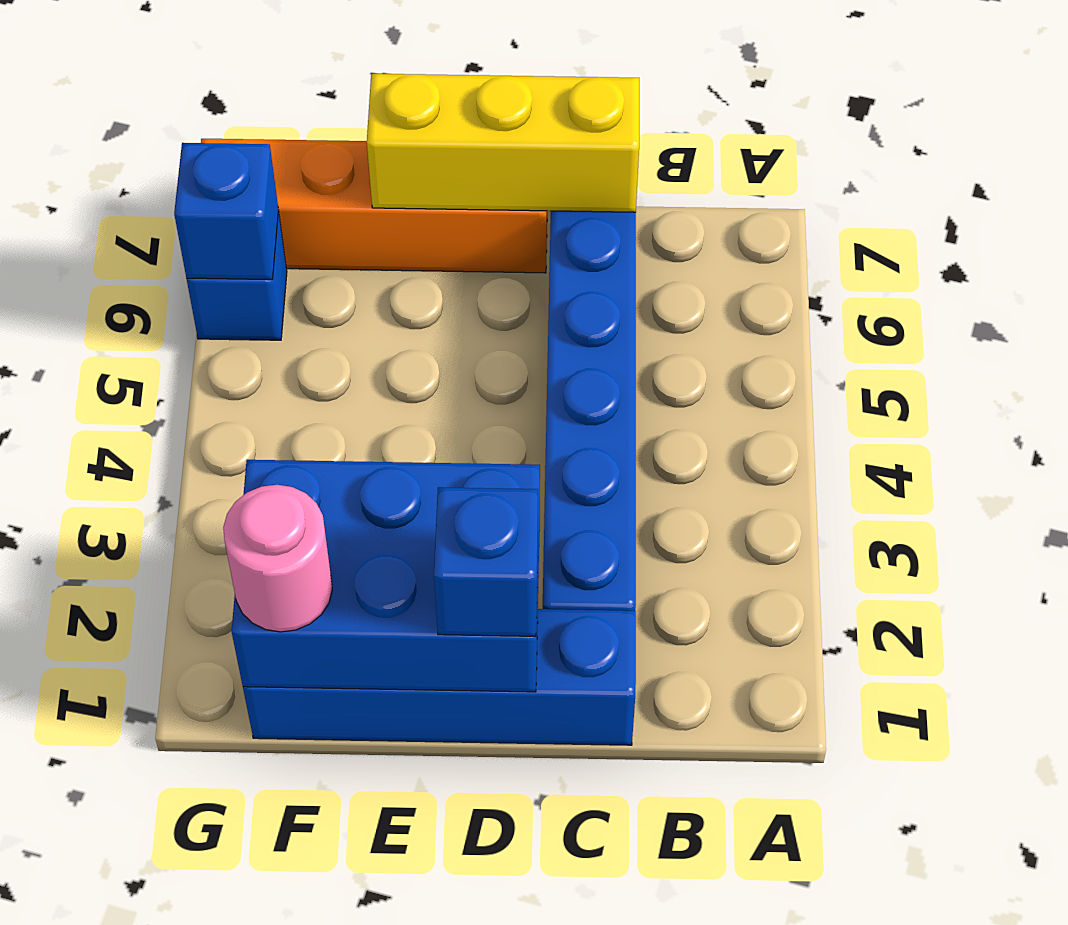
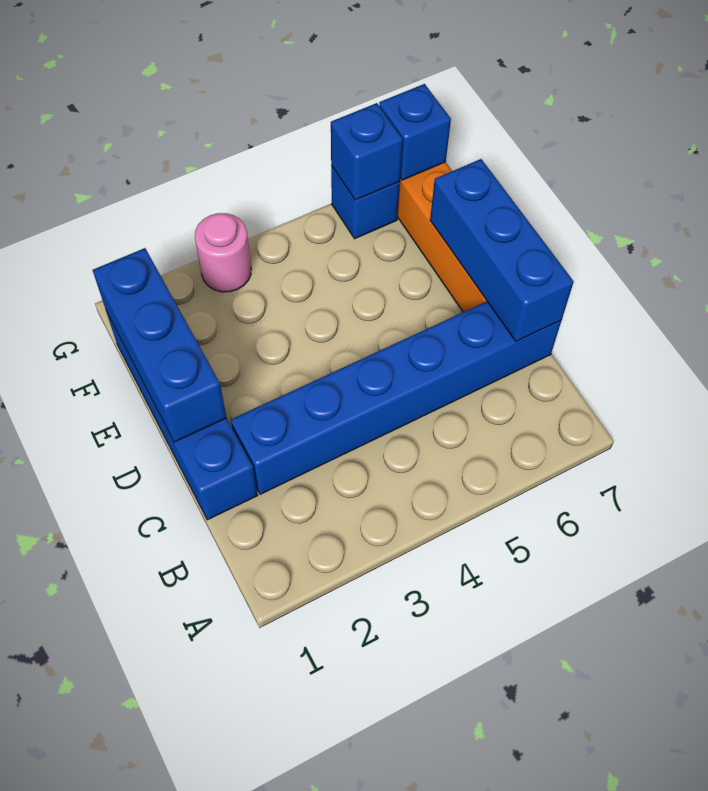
yellow brick C7:E7 level 2 -> blue brick C7:E7 level 2
blue brick D1:F2 level 2 -> blue brick D1:F1 level 2
blue brick D1 level 3 -> blue brick G7 level 2
pink round brick F1 level 3 -> pink round brick G3 level 1

